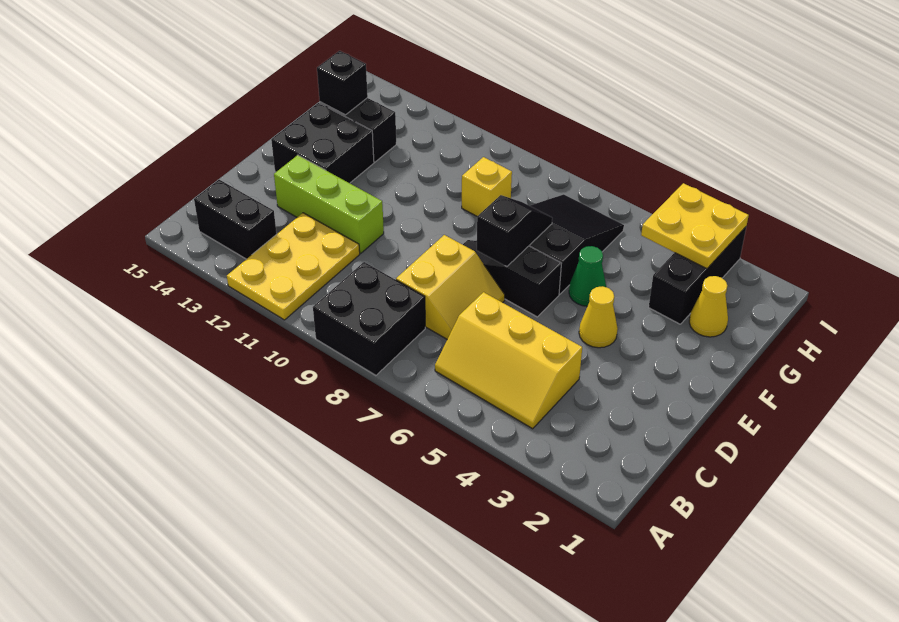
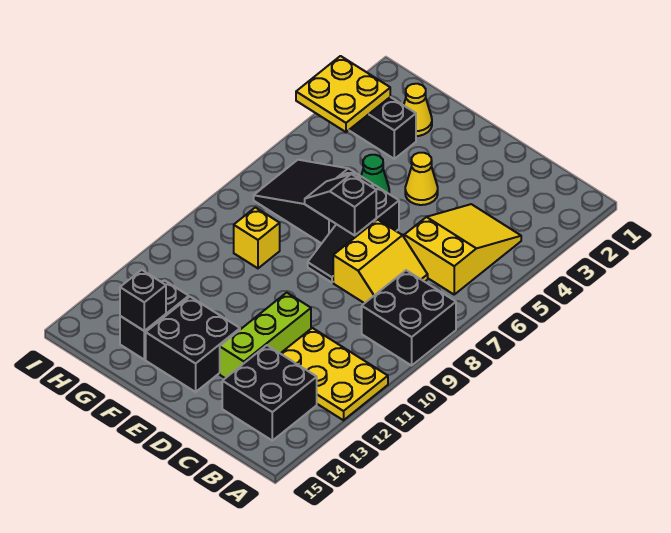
yellow slope B4:C6 level 1 top C -> yellow slope B4:C6 level 1 top 6
black brick B13:B14 level 1 -> black brick B13:C14 level 1
yellow slope C7:D8 level 1 top 8 -> yellow slope C7:D8 level 1 top D

